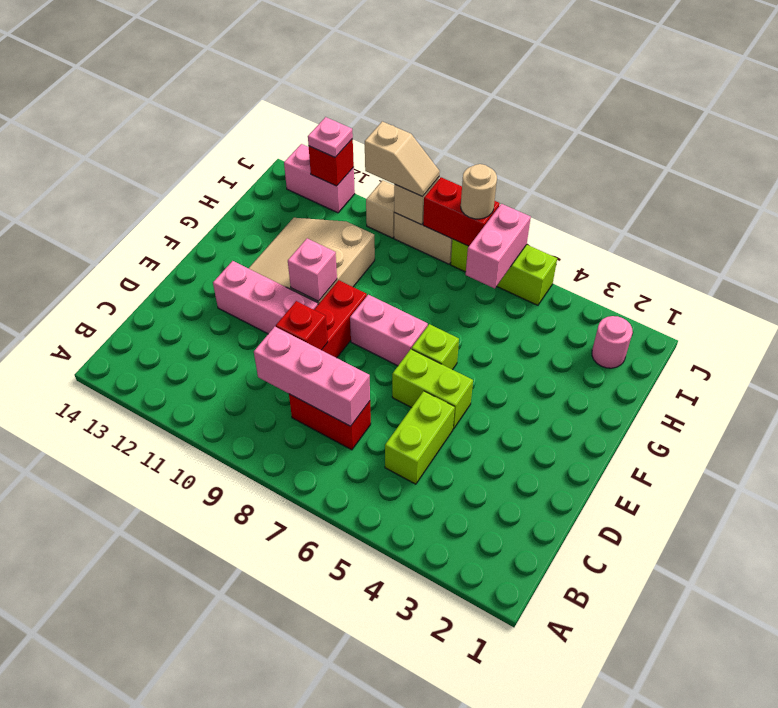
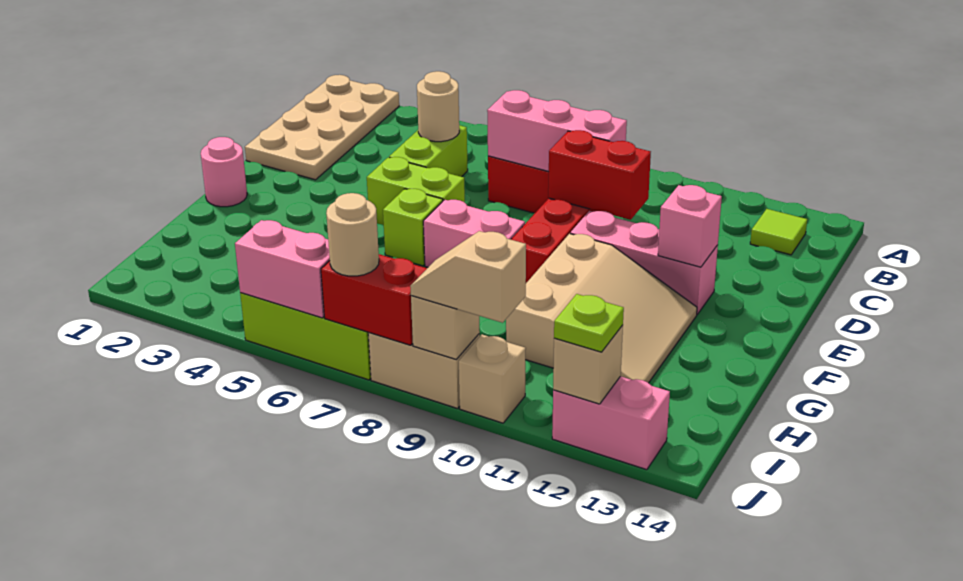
none -> tan plate A1:D2 level 1
none -> lime tile B13 level 1
none -> tan round brick C5 level 2
red brick D9 level 2 -> red brick D9:D10 level 2
pink brick F10 level 2 -> pink brick E12 level 2
pink round brick I2 level 1 -> pink round brick F1 level 1
pink brick I6:J6 level 2 -> pink brick J5:J6 level 2
red brick J12 level 2 -> tan brick J12 level 2
pink plate J12 level 3 -> lime plate J12 level 3

